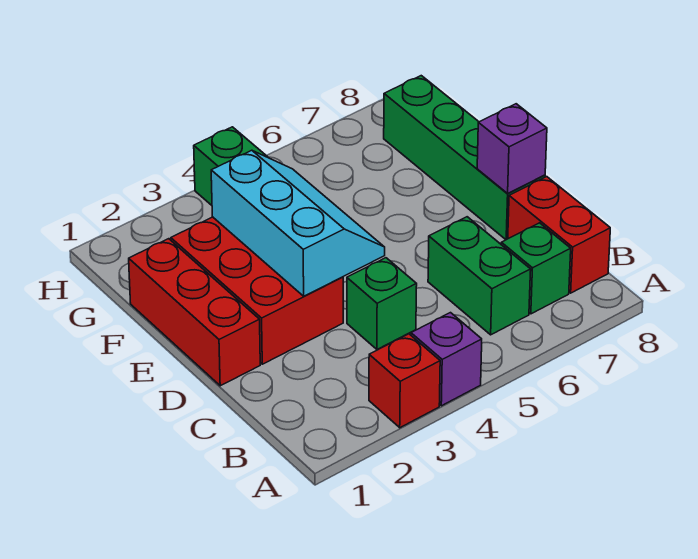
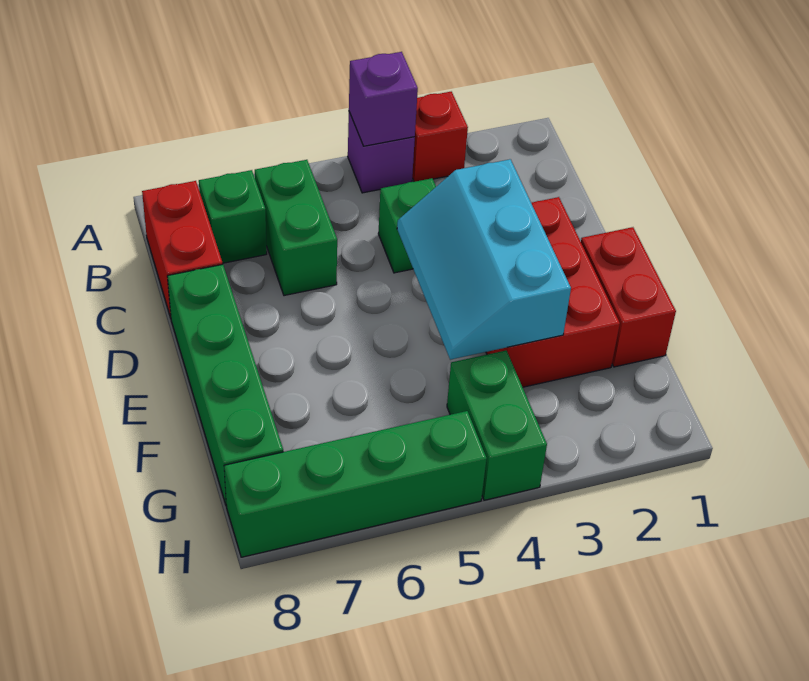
red brick D1:F1 level 1 -> red brick E1:F1 level 1
purple brick D8 level 2 -> purple brick A4 level 2
none -> green brick H5:H8 level 1

